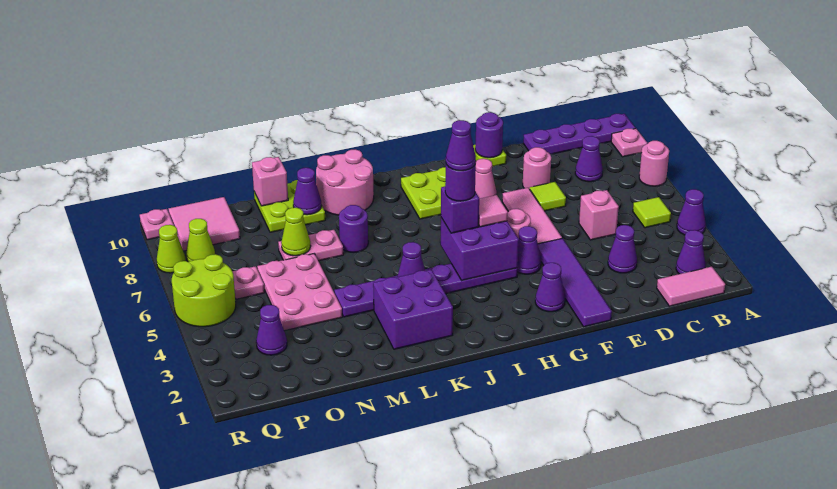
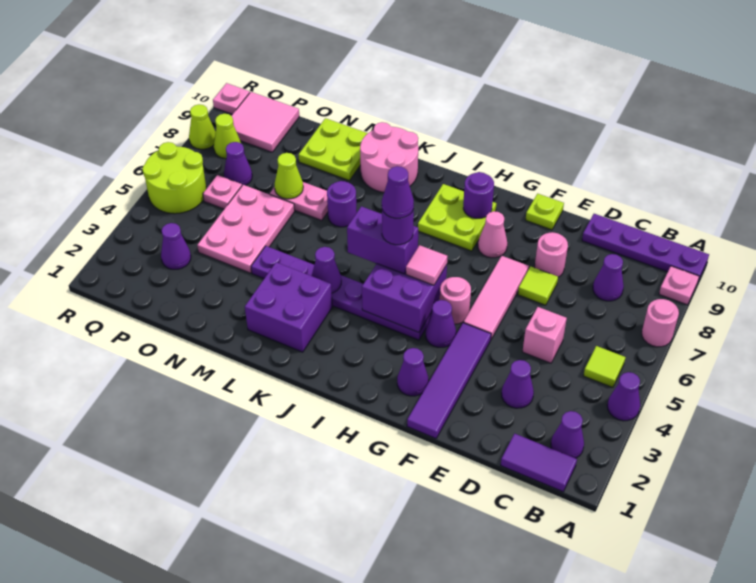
pink tile B1:C1 level 1 -> purple tile B1:C1 level 1
purple round brick F10 level 2 -> purple round brick H9 level 2
purple brick I5 level 3 -> purple brick I5:J5 level 3
purple cone M9 level 2 -> purple cone P7 level 1
pink brick N10 level 2 -> none

